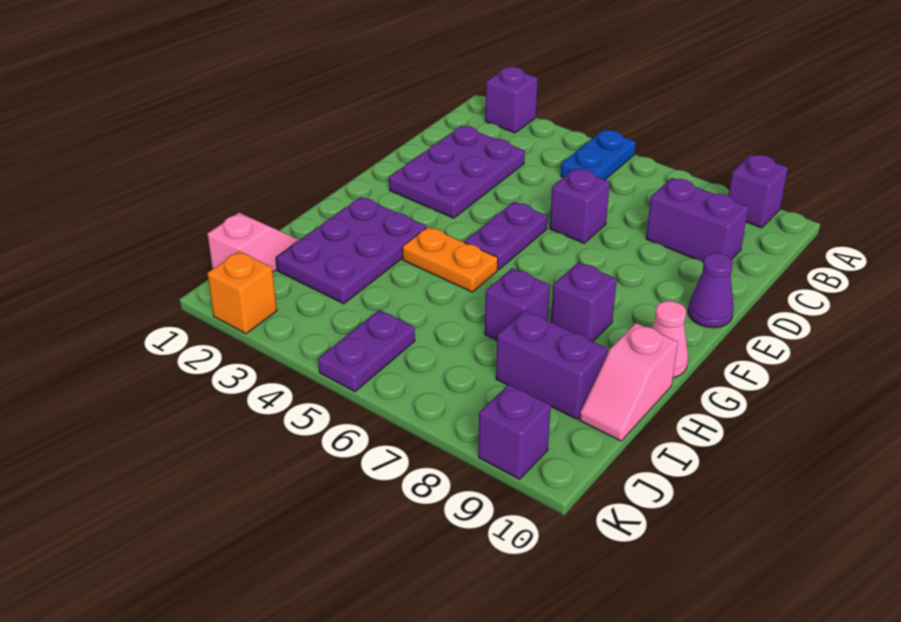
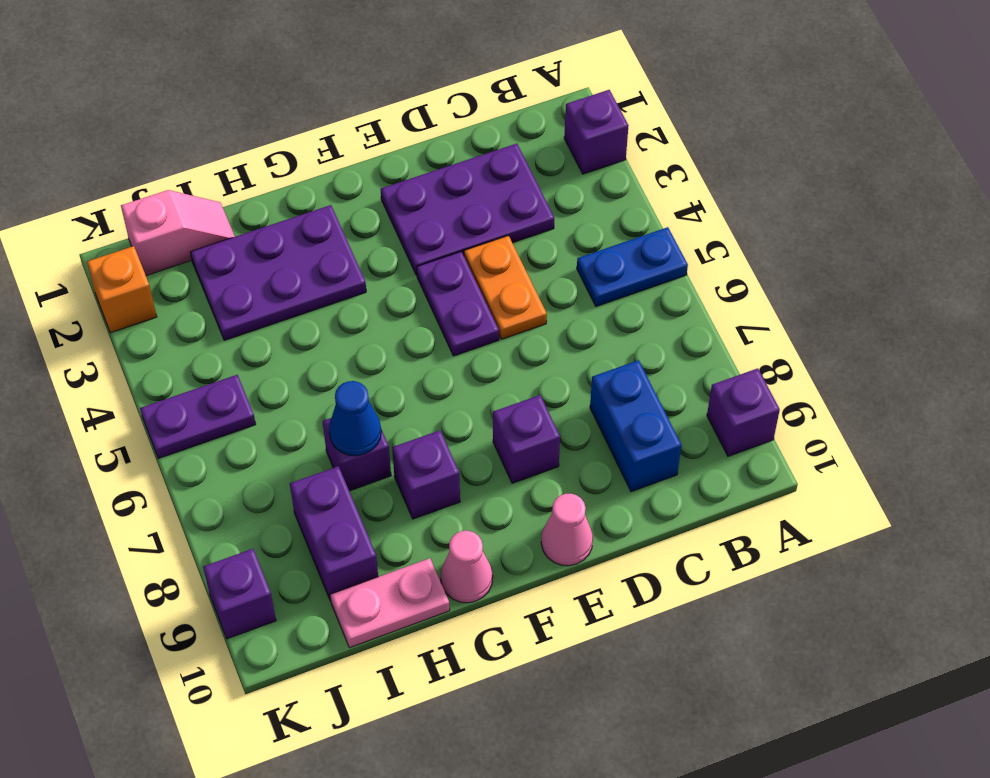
purple brick C8:C9 level 1 -> blue brick C8:C9 level 1
purple brick D6 level 1 -> purple brick E8 level 1
purple plate E5:F5 level 1 -> purple plate E4:E5 level 1
purple cone E10 level 1 -> pink cone E10 level 1
orange plate G4:G5 level 1 -> orange plate D4:D5 level 1
none -> blue cone H7 level 2
pink slope H10:I10 level 1 top H -> pink plate H10:I10 level 1

